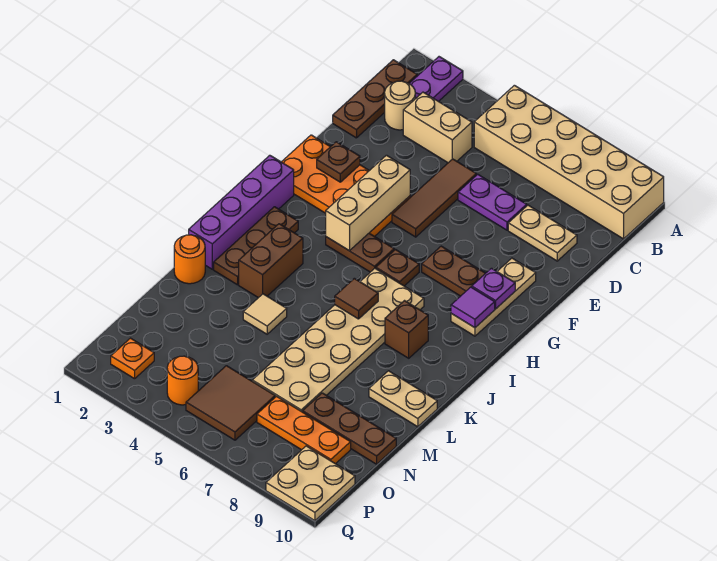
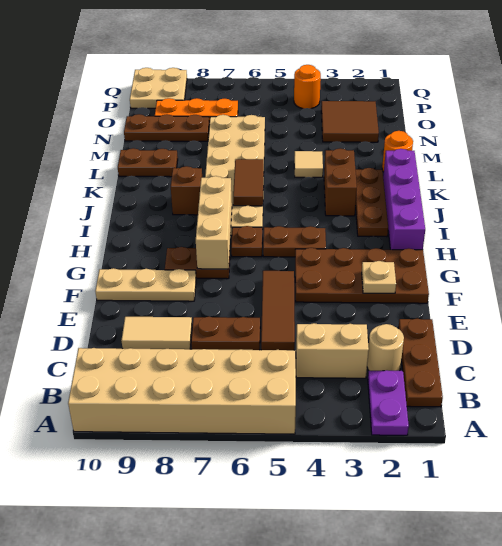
purple plate D6:D7 level 1 -> brown plate D6:D7 level 1
tan plate D8:D9 level 1 -> tan tile D8:D9 level 1
orange plate F1:G4 level 1 -> brown plate F1:G4 level 1
brown plate F2 level 2 -> tan plate F2 level 2
tan brick F4:H4 level 2 -> tan brick G7:I7 level 2
tan plate F9:H9 level 1 -> tan plate F8:F10 level 1
purple plate G9 level 2 -> none
purple tile H9 level 2 -> none
brown tile J6 level 2 -> brown tile J6:K6 level 2
tan plate L9:L10 level 1 -> brown plate L9:L10 level 1
brown tile O5:P6 level 1 -> brown tile N2:O3 level 1
orange plate P2 level 1 -> none

